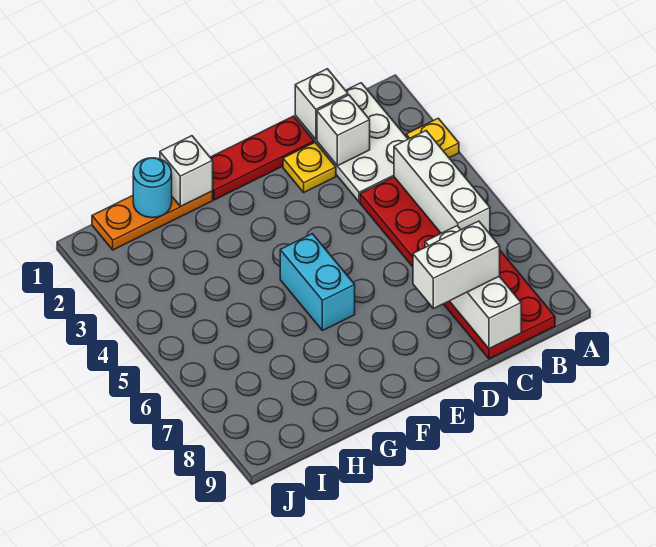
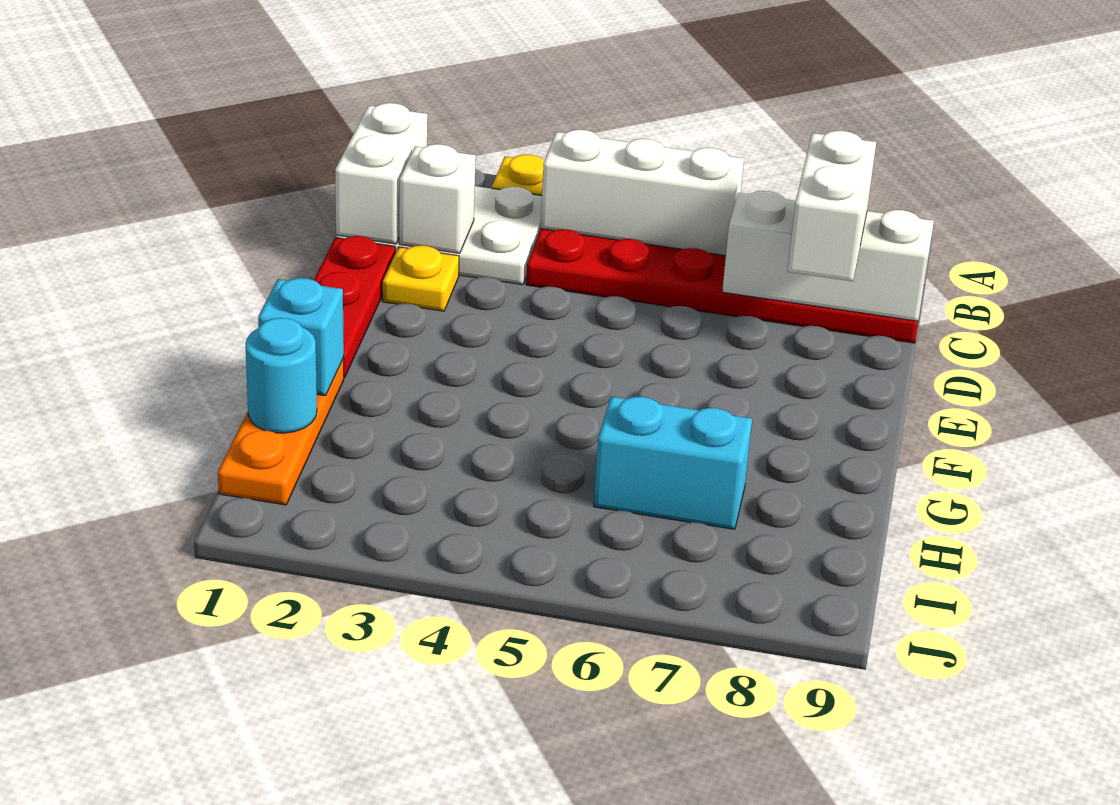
white brick C1 level 2 -> white brick B1:C1 level 2
cyan brick F5:F6 level 1 -> cyan brick H6:H7 level 1
white brick G1 level 2 -> cyan brick G1 level 2

